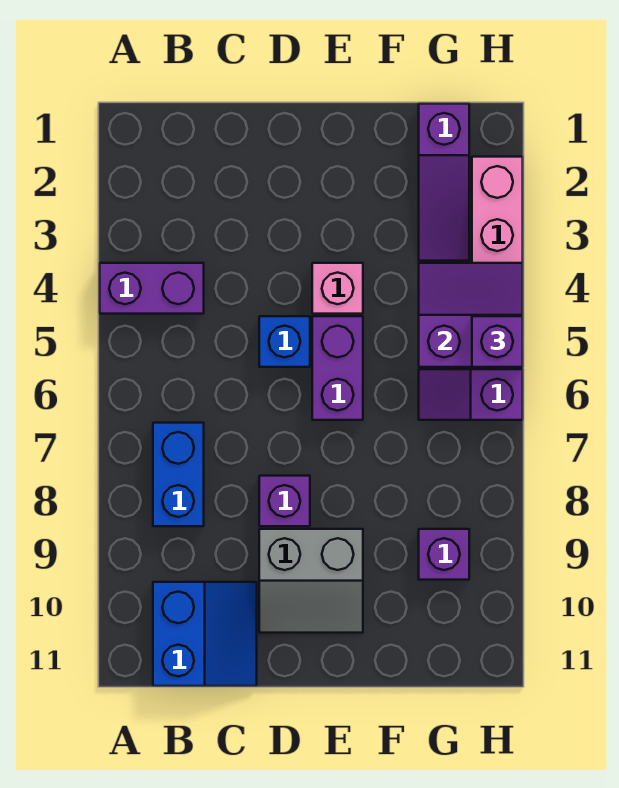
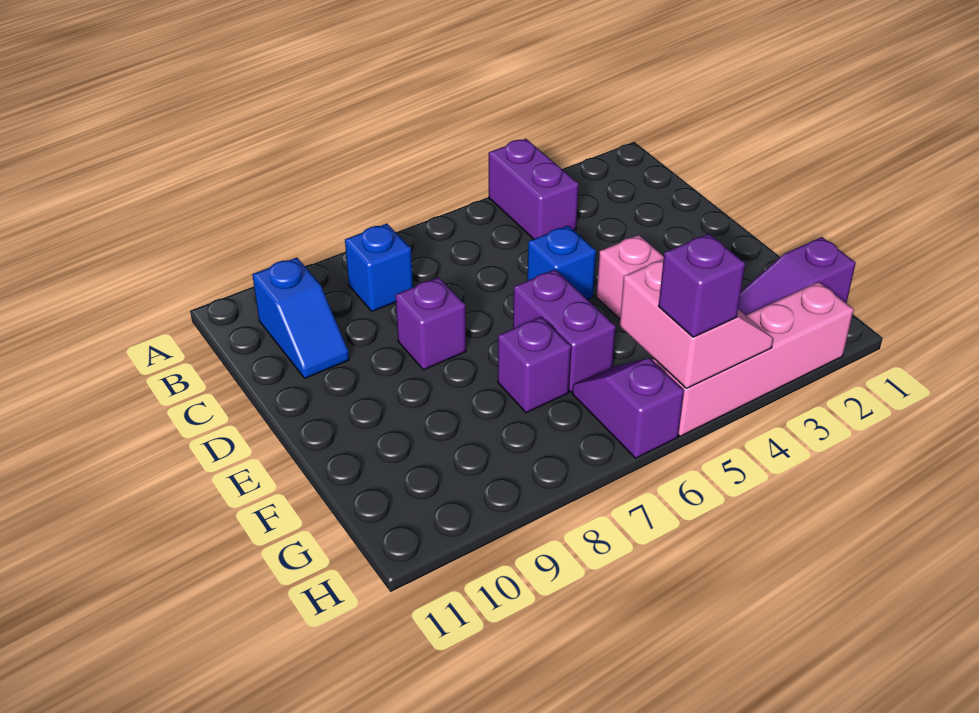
blue brick B7:B8 level 1 -> blue brick B8 level 1
blue slope B10:C11 level 1 top B -> blue slope B10:C10 level 1 top B
grey slope D9:E10 level 1 top 9 -> none
purple brick E5:E6 level 1 -> purple brick E6:F6 level 1
purple slope G4:H5 level 2 top 5 -> pink slope G4:H5 level 2 top 5
purple brick G9 level 1 -> purple brick F7 level 1

